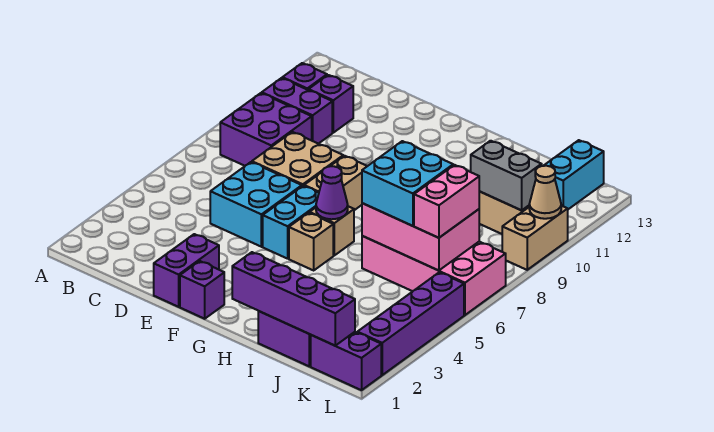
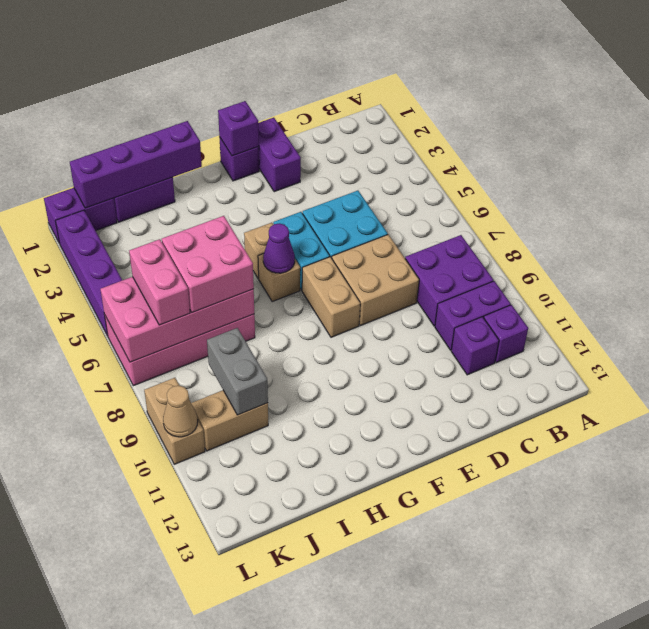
none -> purple brick F1 level 2
pink brick I6:K7 level 2 -> pink brick I6:L7 level 2
cyan brick I6:J7 level 3 -> pink brick I6:J7 level 3
grey brick J10:K10 level 2 -> grey brick J9:J10 level 2
cyan brick K12:K13 level 1 -> none

